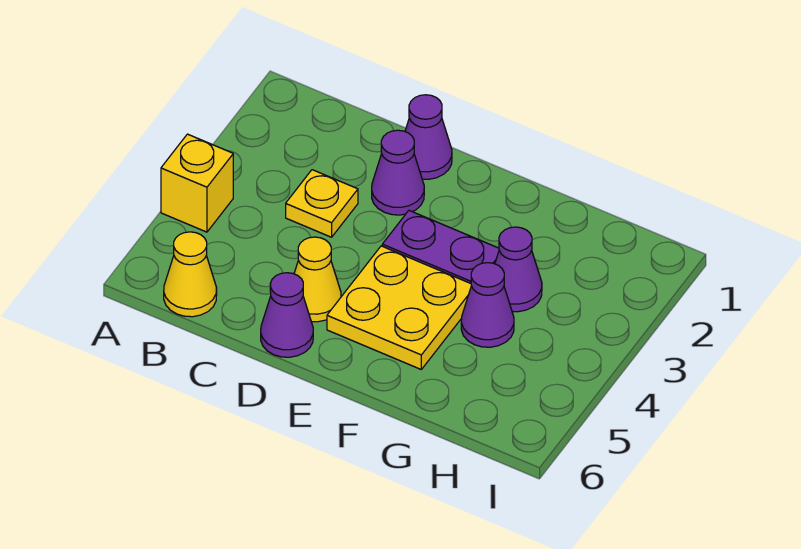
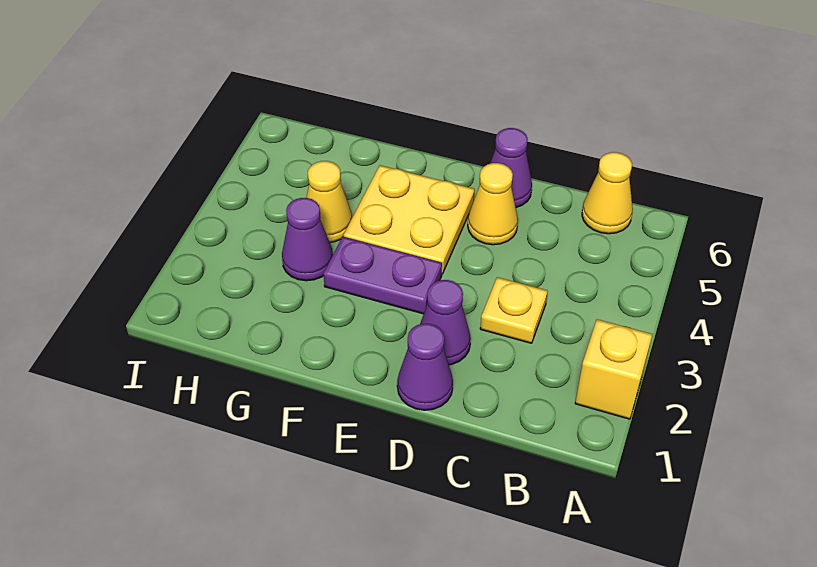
yellow brick A4 level 1 -> yellow brick A2 level 1
purple cone G4 level 1 -> yellow cone G4 level 1

